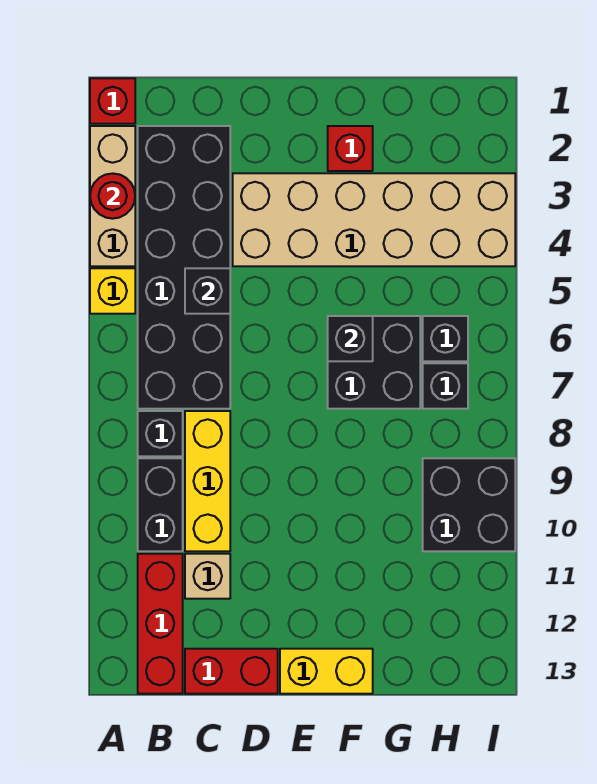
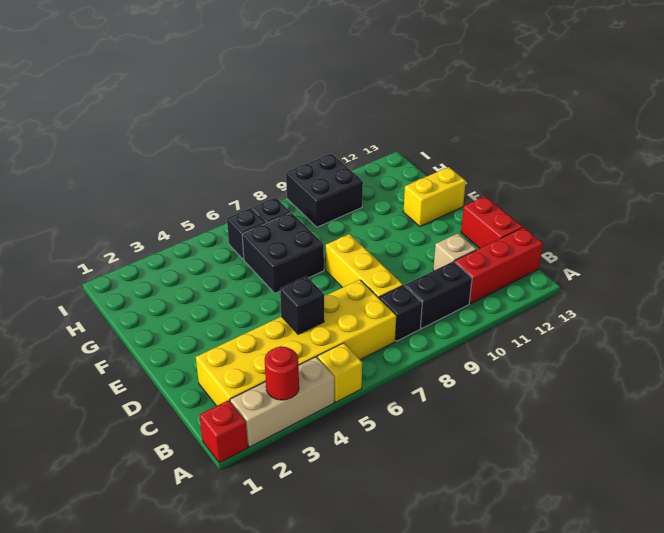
black brick B2:C7 level 1 -> yellow brick B2:C7 level 1
yellow brick C8:C10 level 1 -> yellow brick C8:E8 level 1
tan brick D3:I4 level 1 -> none
yellow brick E13:F13 level 1 -> yellow brick F12:F13 level 1
red brick F2 level 1 -> none
black brick F6 level 2 -> none

